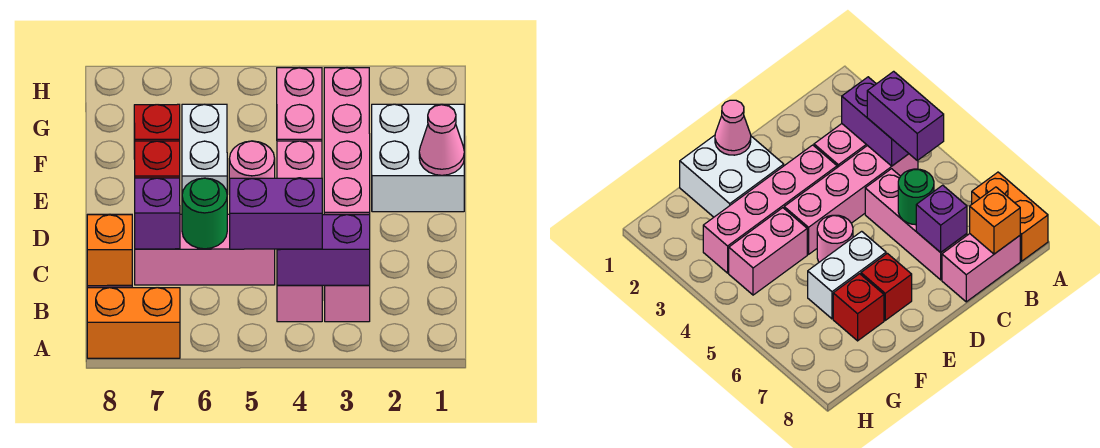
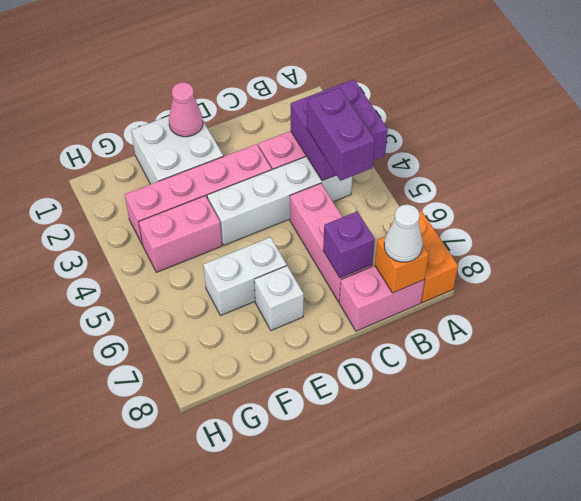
purple brick B3:B4 level 2 -> purple brick A3:B4 level 2
pink brick B4:E4 level 1 -> white brick B4:E4 level 1
none -> white cone B8 level 3
green round brick C6 level 2 -> none
pink round brick E5 level 1 -> none
red brick E7 level 1 -> white brick E7 level 1
red brick F7 level 1 -> none

